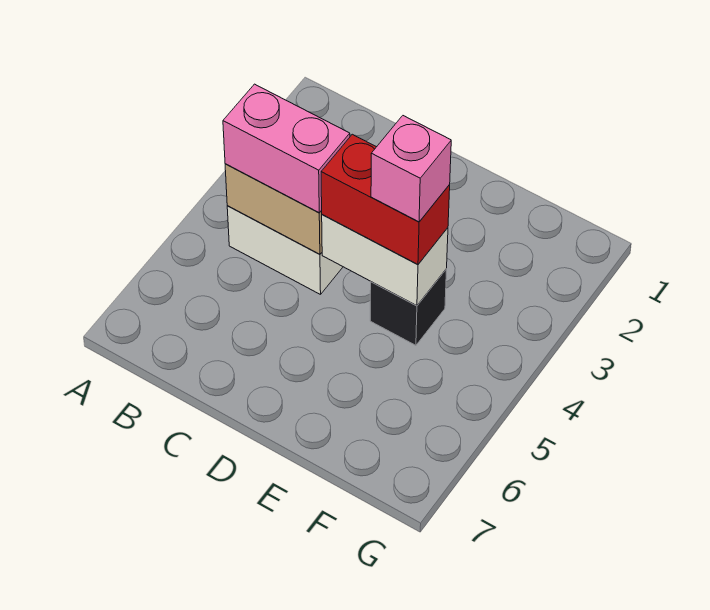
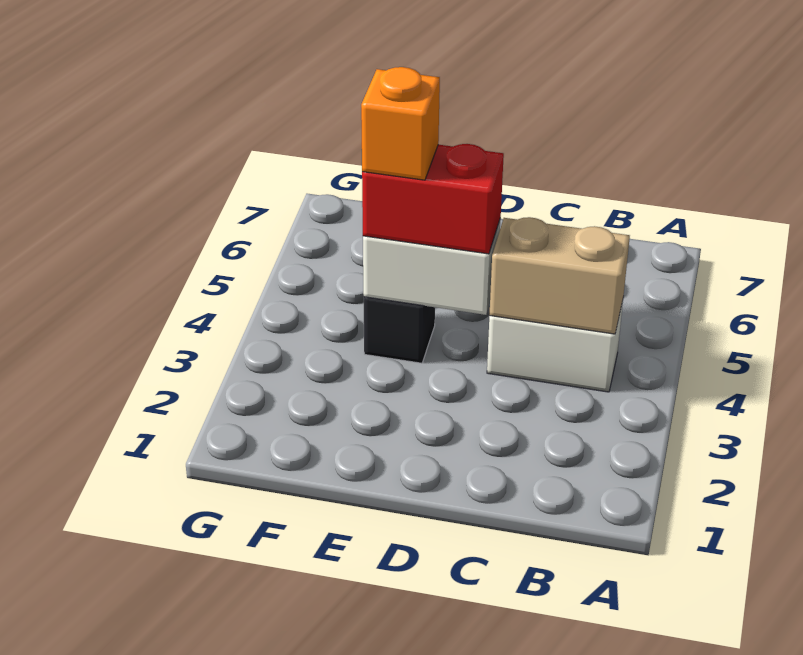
pink brick B4:C4 level 3 -> none
pink brick E4 level 4 -> orange brick E4 level 4

